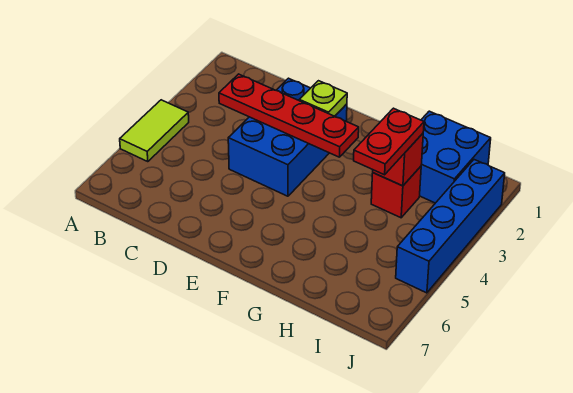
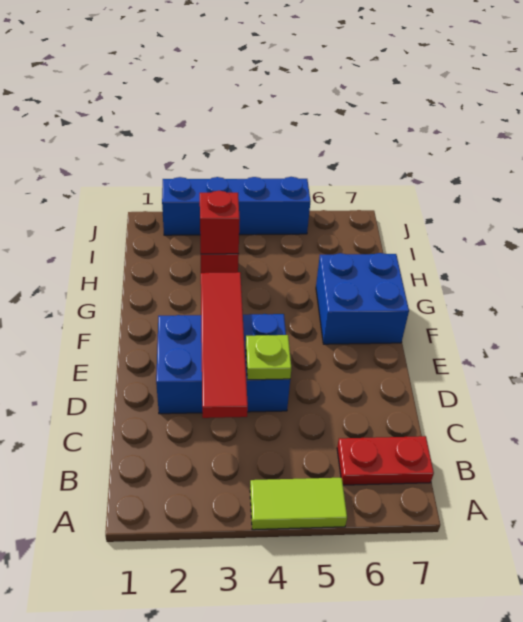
red plate C3:F3 level 2 -> red tile C3:F3 level 2
lime plate E2 level 2 -> lime plate D4 level 2
blue brick H1:I2 level 1 -> blue brick F6:G7 level 1
red plate H3:H4 level 3 -> red plate B6:B7 level 1

